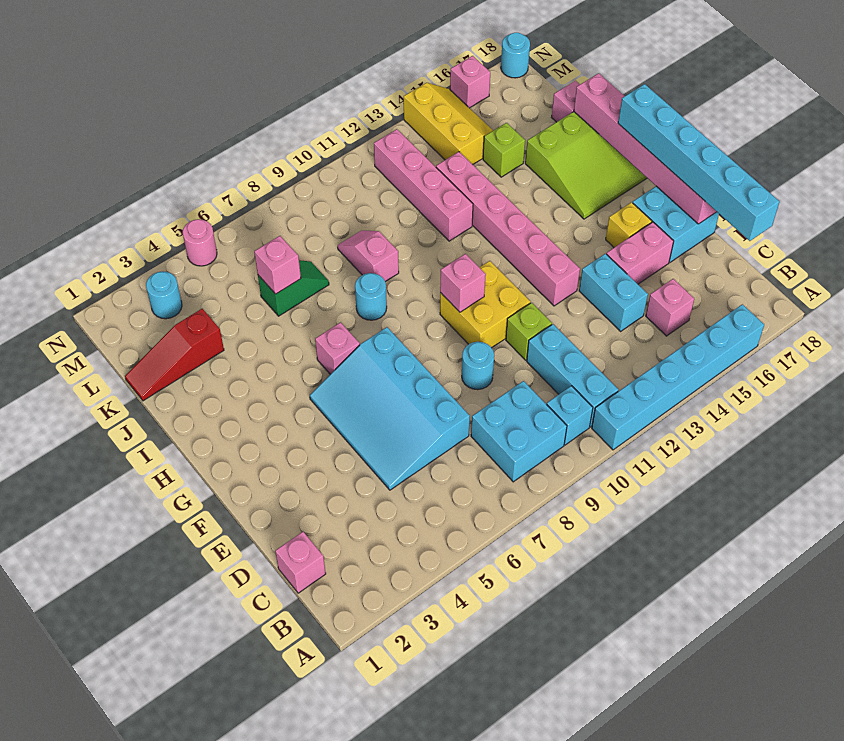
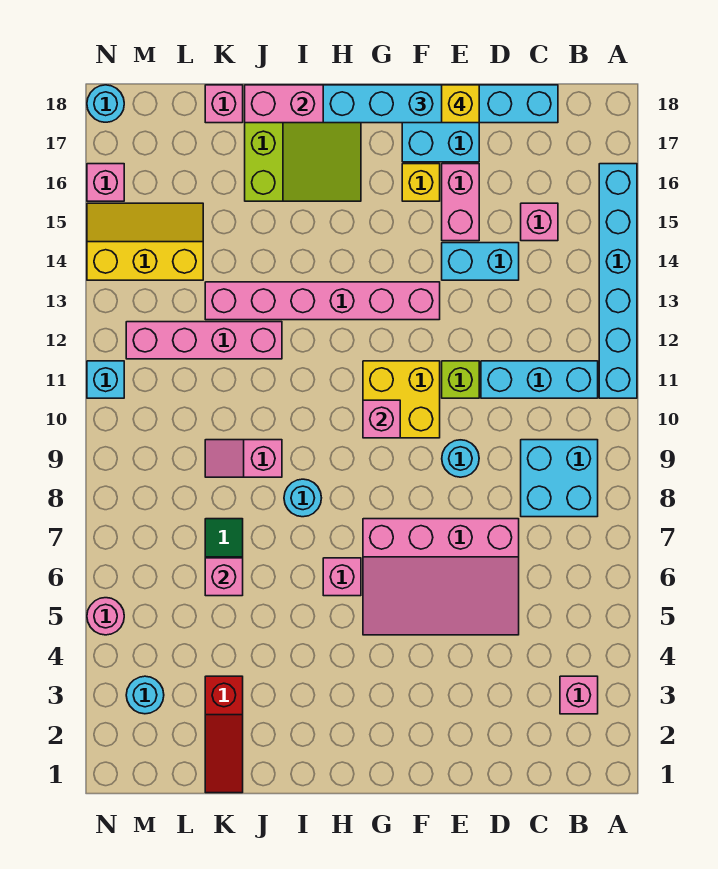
cyan brick B10 level 1 -> cyan brick N11 level 1
pink brick C1 level 1 -> pink brick B3 level 1
cyan slope D5:G7 level 1 top 7 -> pink slope D5:G7 level 1 top 7
none -> yellow brick E18 level 4
lime brick K15 level 1 -> none

